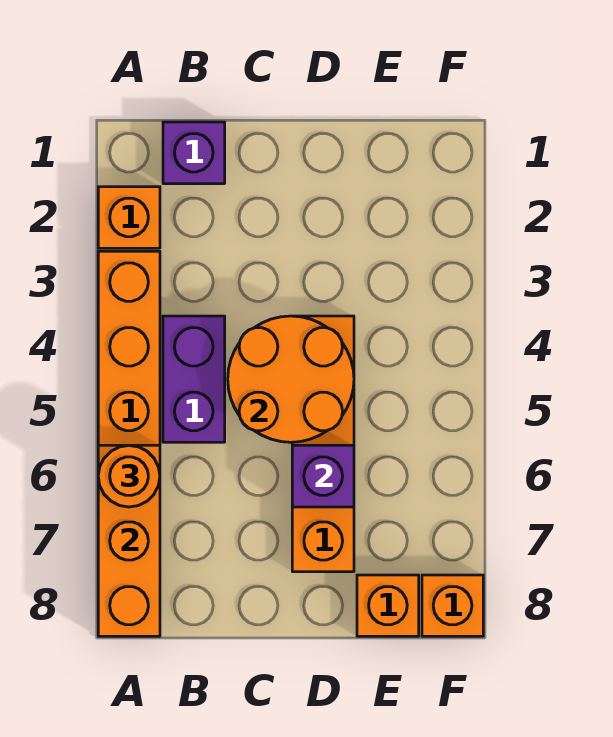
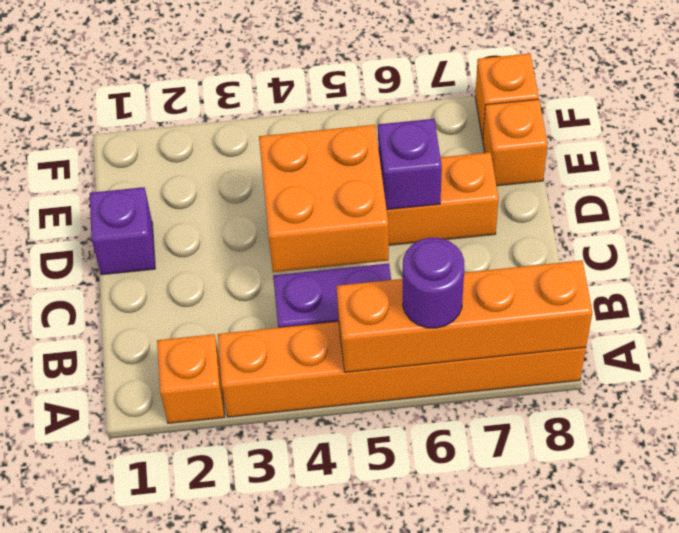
orange brick A6:A8 level 2 -> orange brick A5:A8 level 2
orange round brick A6 level 3 -> purple round brick A6 level 3
purple brick B1 level 1 -> purple brick D1 level 1
orange round brick C4:D5 level 2 -> orange brick C4:D5 level 2

